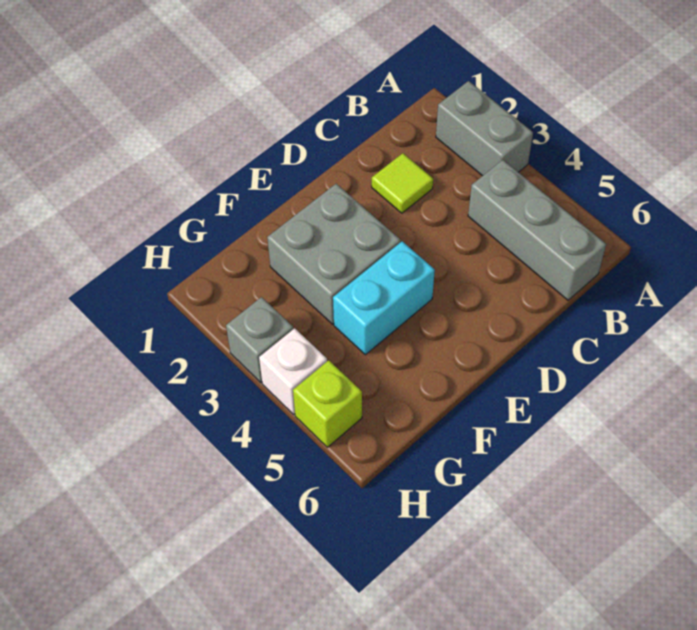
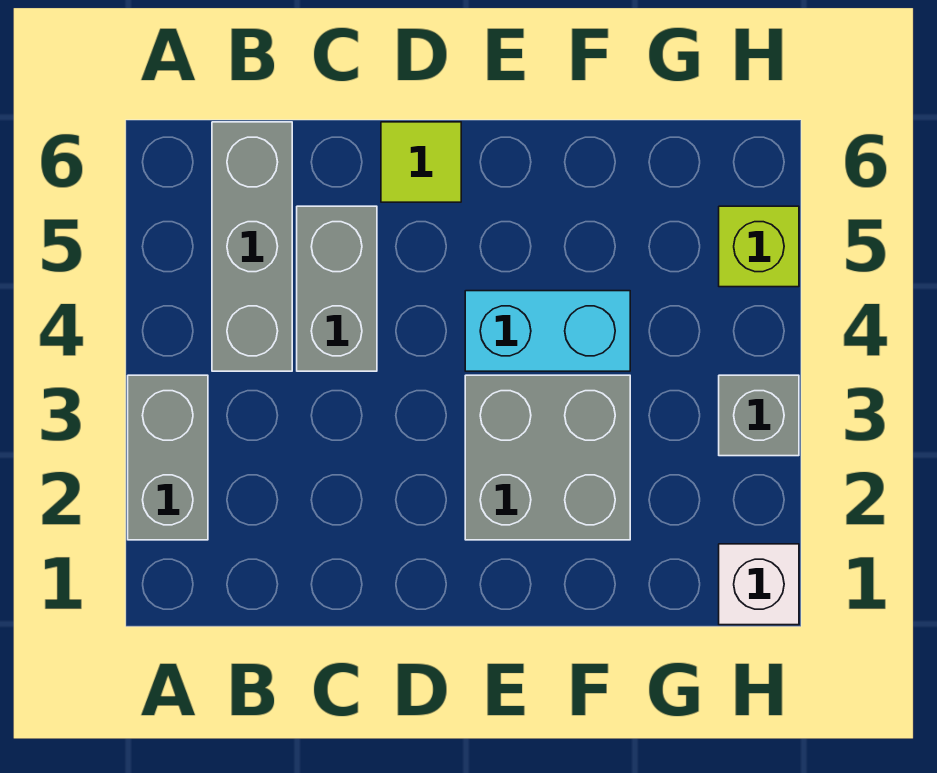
lime tile C2 level 1 -> lime tile D6 level 1
none -> grey brick C4:C5 level 1
white brick H4 level 1 -> white brick H1 level 1

